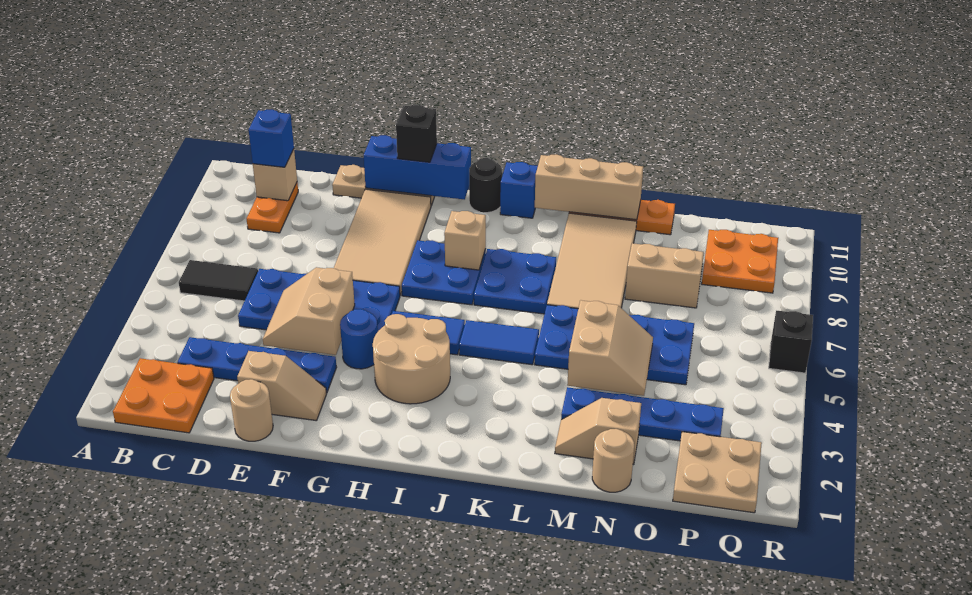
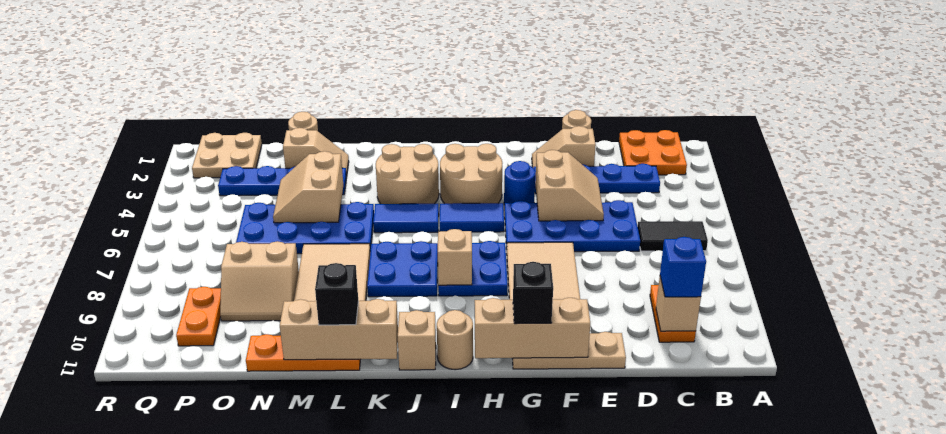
blue brick F11:H11 level 2 -> tan brick F11:H11 level 2
black round brick I11 level 1 -> tan round brick I11 level 1
none -> tan round brick J3:K4 level 1
blue brick J11 level 1 -> tan brick J11 level 1
orange plate P9:Q10 level 1 -> orange plate P9:P10 level 1
black brick R6 level 1 -> black brick L11 level 3

